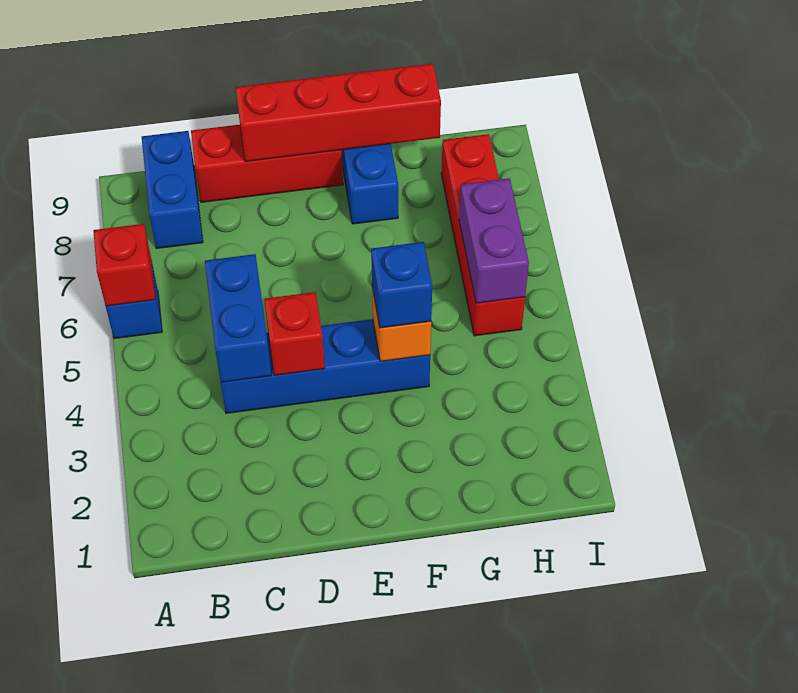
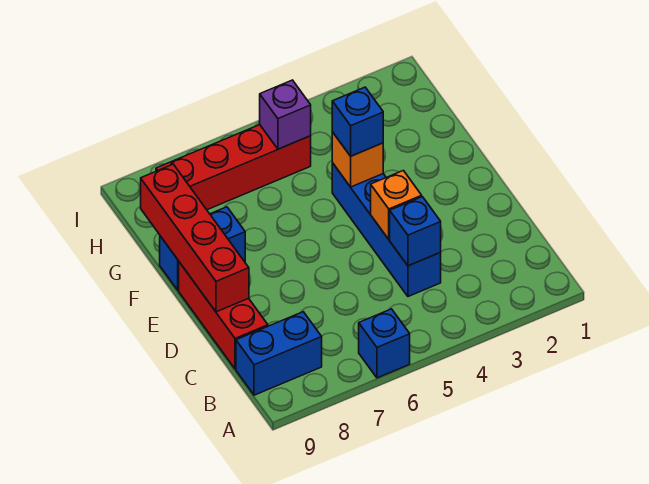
red brick A6 level 2 -> none
blue brick C4:C5 level 2 -> blue brick C4 level 2
red brick D4 level 2 -> orange brick D4 level 2
purple brick H5:H6 level 2 -> purple brick H5 level 2

